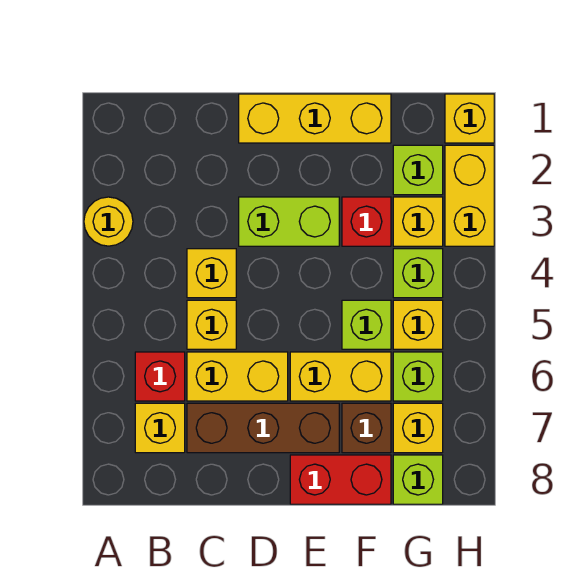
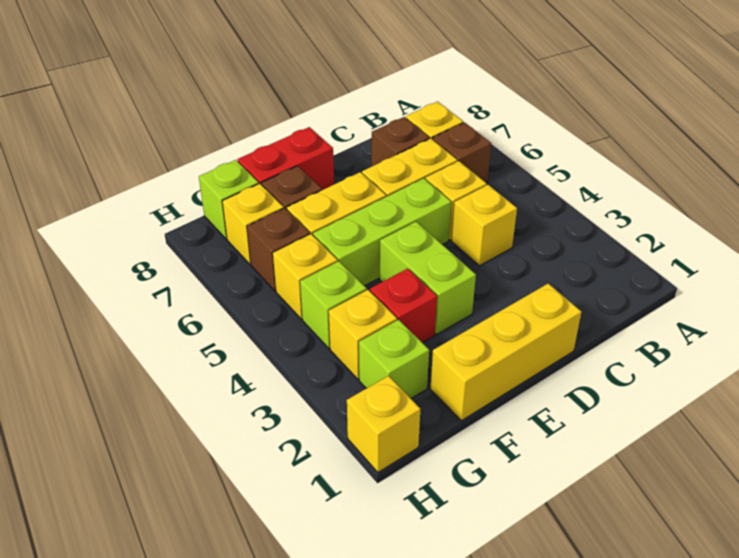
yellow round brick A3 level 1 -> none
red brick B6 level 1 -> brown brick B6 level 1
brown brick C7:E7 level 1 -> brown brick C7 level 1
lime brick D3:E3 level 1 -> lime brick E3:E4 level 1
lime brick F5 level 1 -> lime brick D5:F5 level 1
lime brick G6 level 1 -> brown brick G6 level 1
yellow brick H2:H3 level 1 -> none

